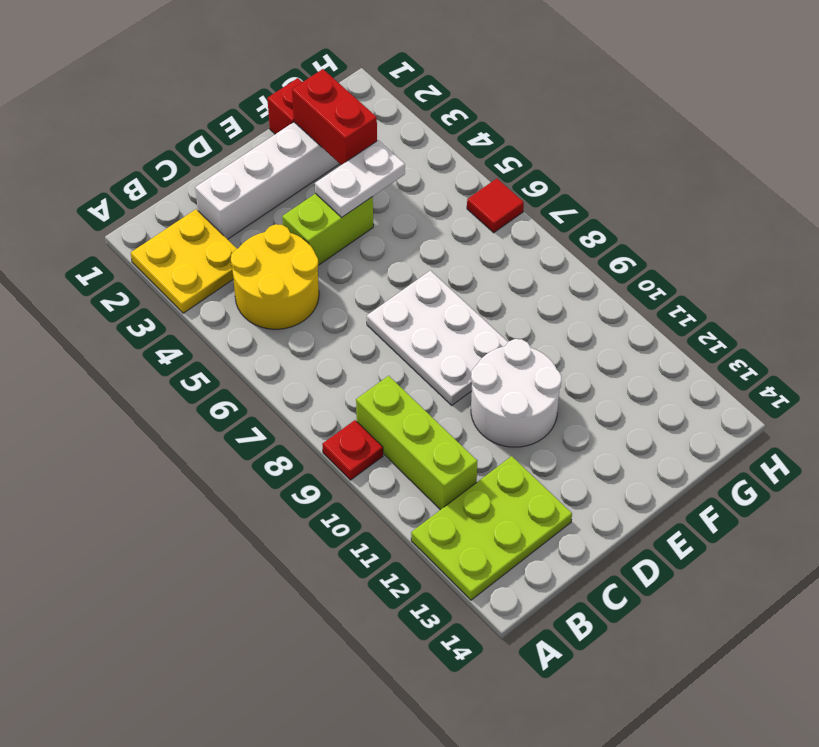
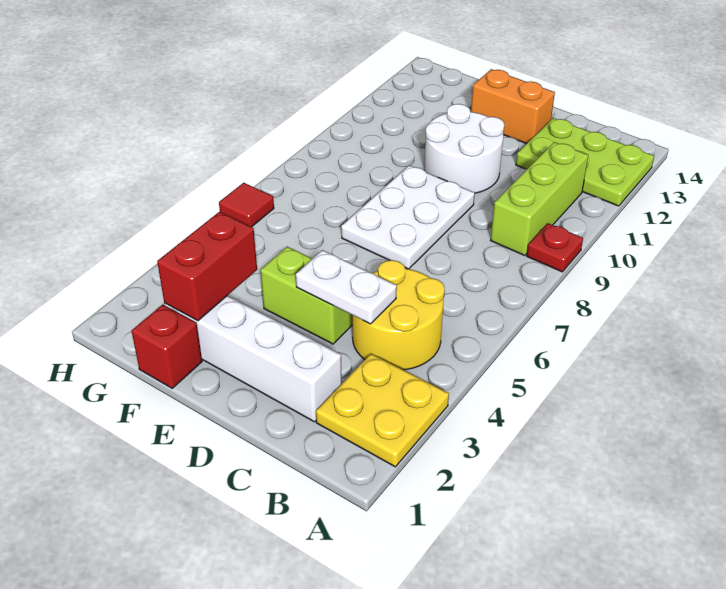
none -> orange brick D13:E13 level 1
white plate E4:F4 level 2 -> white plate C4:D4 level 2

